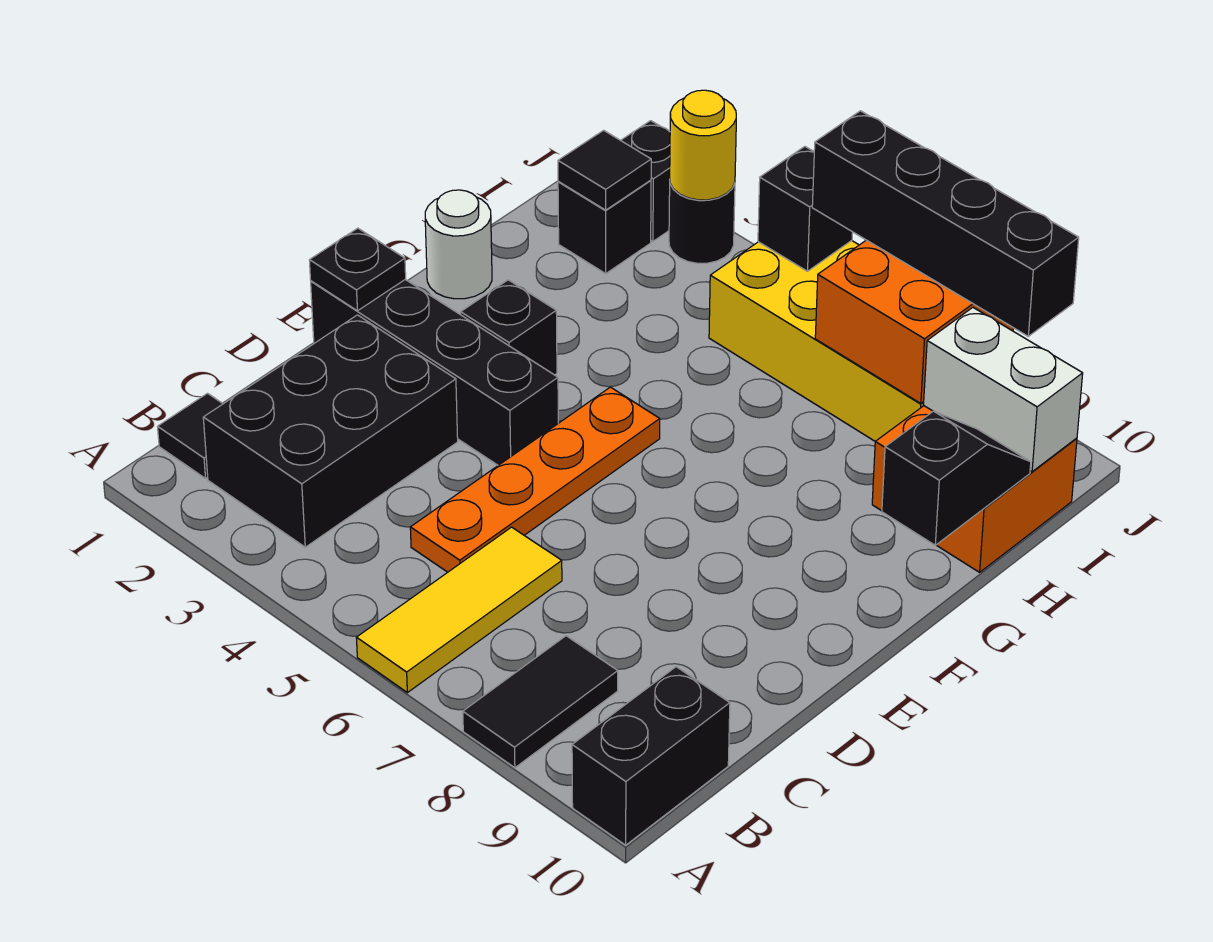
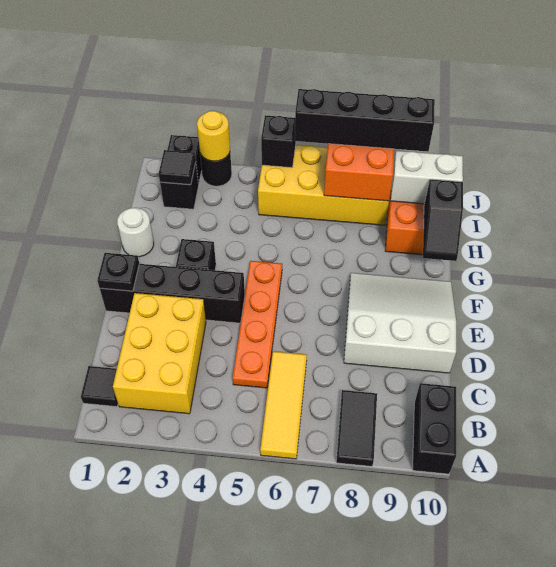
black brick B2:D3 level 1 -> yellow brick B2:D3 level 1
none -> white slope D8:F10 level 1 top D
black slope G10:H10 level 2 top G -> black slope G10:H10 level 2 top H

